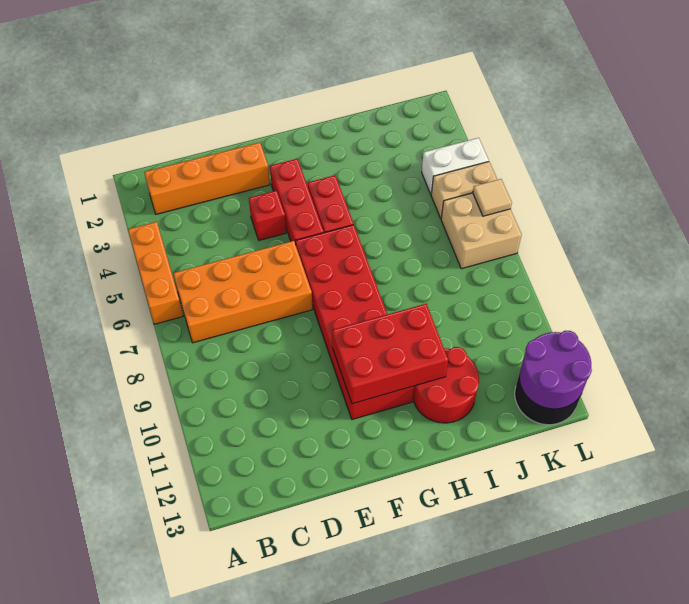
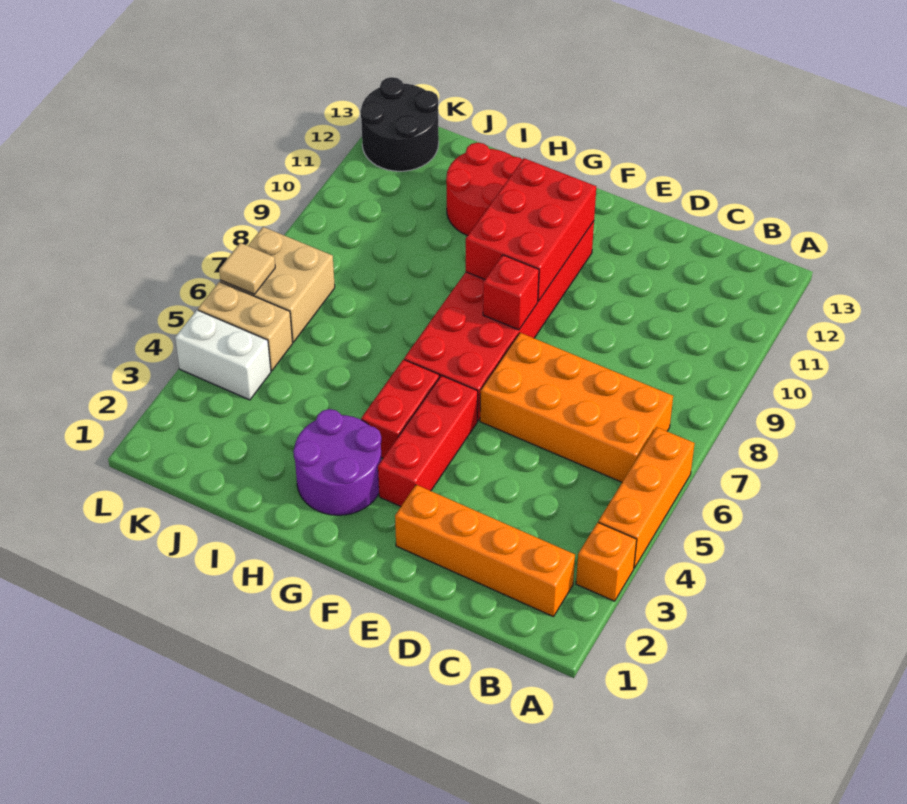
none -> orange brick A3 level 1
red brick E4 level 1 -> red brick F8 level 2
red brick F10:H11 level 2 -> red brick F9:G11 level 2
purple round brick K12:L13 level 2 -> purple round brick G2:H3 level 1

